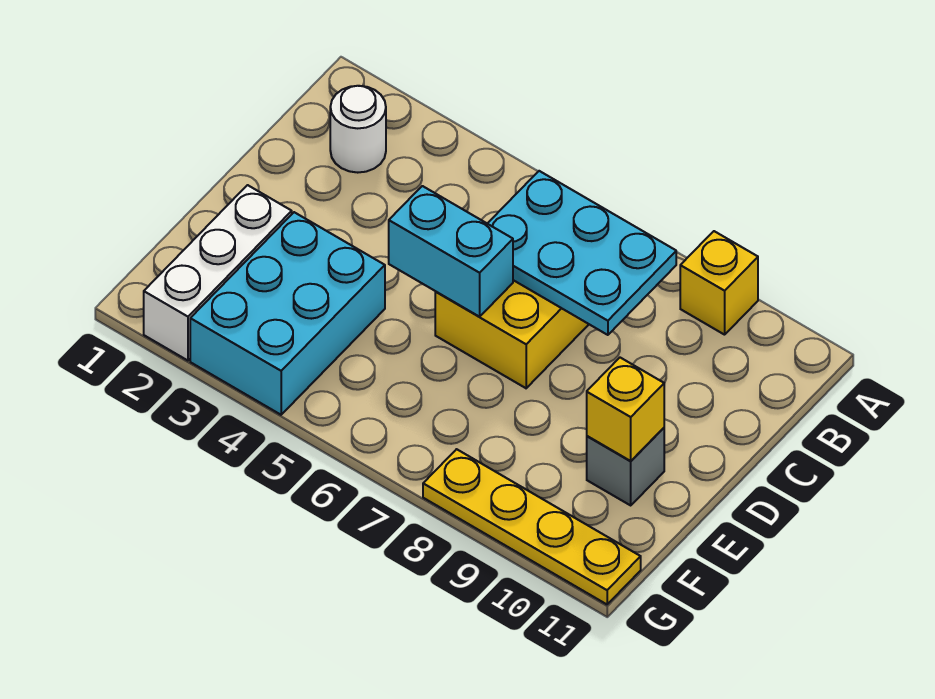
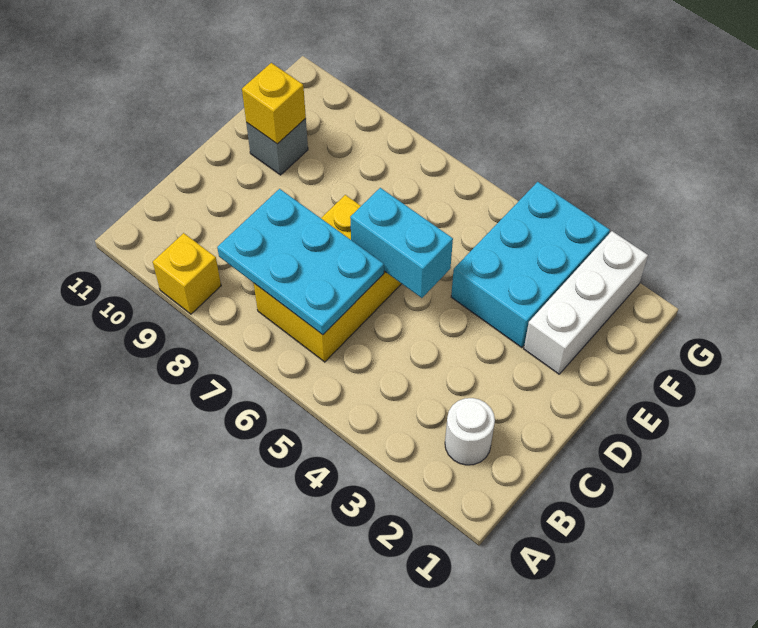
yellow plate G8:G11 level 1 -> none

